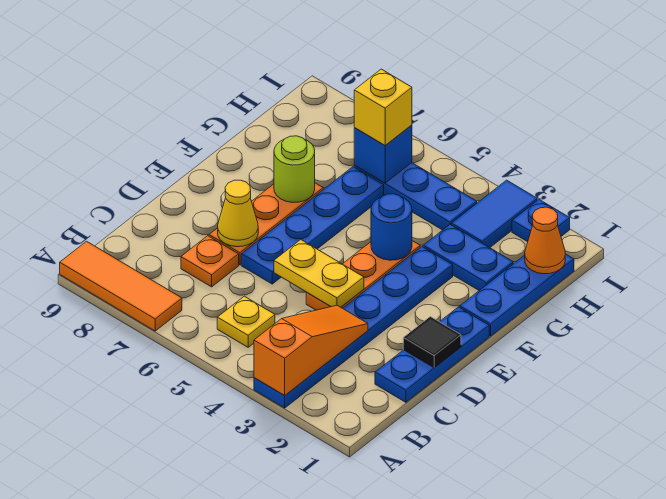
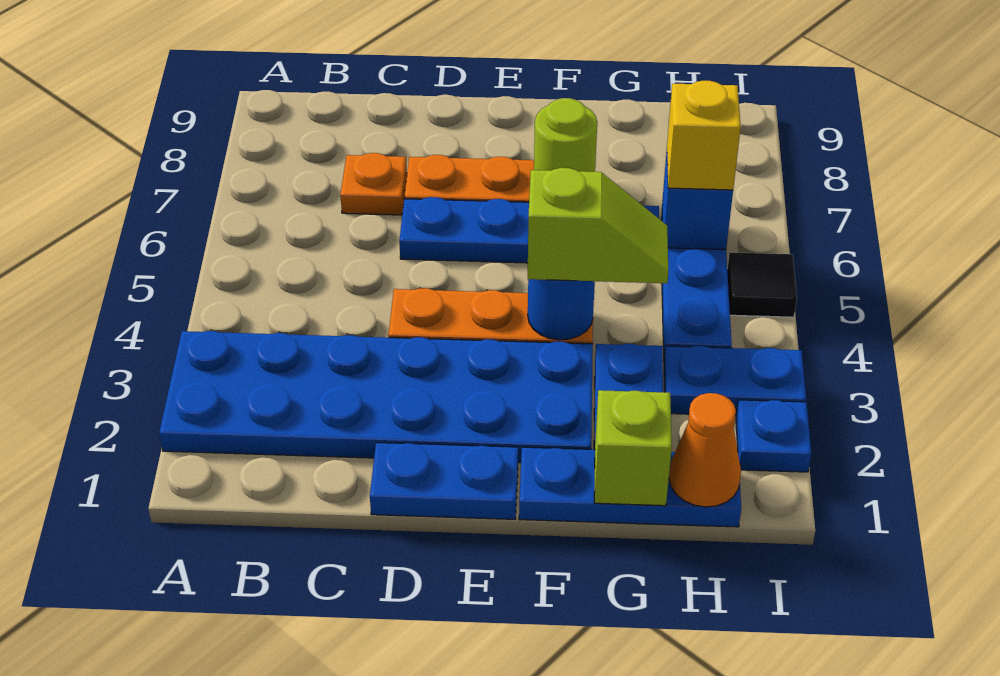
blue plate A3:F3 level 1 -> blue plate A2:F3 level 1
orange slope A3:C3 level 2 top A -> none
orange tile A7:A9 level 1 -> none
yellow plate B5 level 1 -> none
blue plate C1:E1 level 1 -> blue plate D1:E1 level 1
black tile D1 level 2 -> black tile I5 level 1
yellow plate D4:D5 level 2 -> none
yellow cone D7 level 2 -> none
none -> lime slope F4:G4 level 3 top F
none -> lime brick G1 level 2
blue tile H3:I3 level 1 -> blue plate H3:I3 level 1

